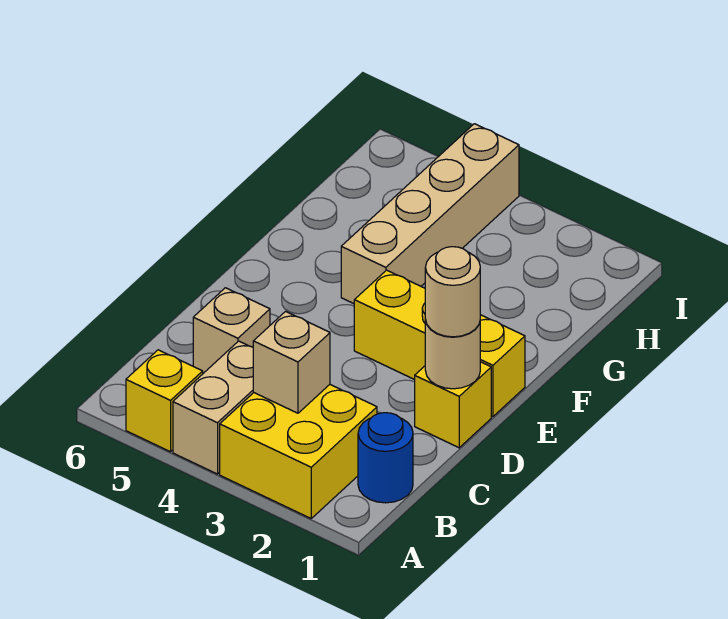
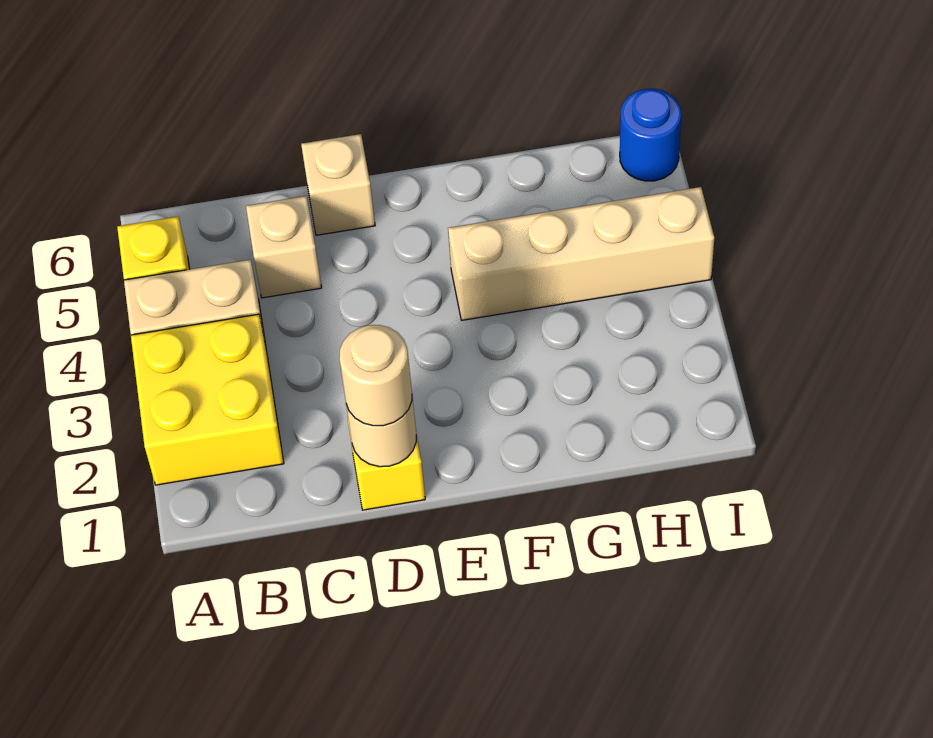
blue round brick B1 level 1 -> blue round brick I6 level 1
tan brick B3 level 2 -> tan brick D6 level 1
yellow brick E1:E3 level 1 -> none

